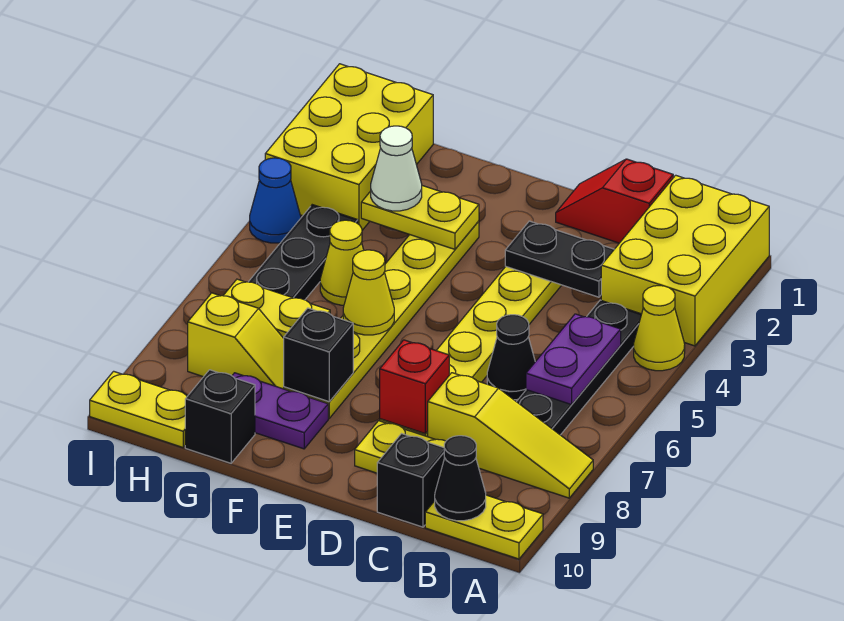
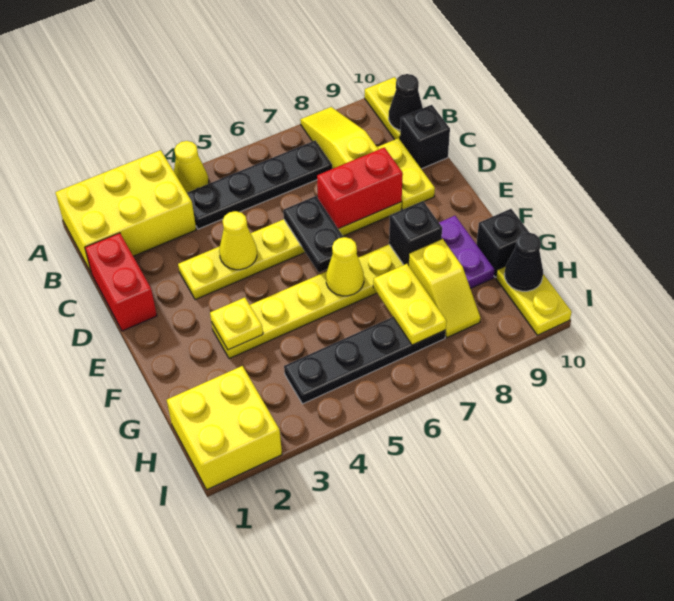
purple plate B5:B6 level 2 -> none
red slope C1:D1 level 1 top C -> red brick C1:D1 level 1
black plate C3:D3 level 2 -> black plate D6:E6 level 2
black cone C6 level 1 -> black cone H10 level 2
red brick D8 level 2 -> red brick D7:D8 level 2
yellow plate F3:G3 level 2 -> yellow plate F3 level 2
white cone G3 level 3 -> none
yellow cone G5 level 1 -> yellow cone D4 level 2
yellow slope G8:H8 level 1 top H -> yellow slope G8:H8 level 1 top G
yellow brick H1:I3 level 1 -> yellow brick H1:I2 level 1
blue cone I4 level 1 -> none

